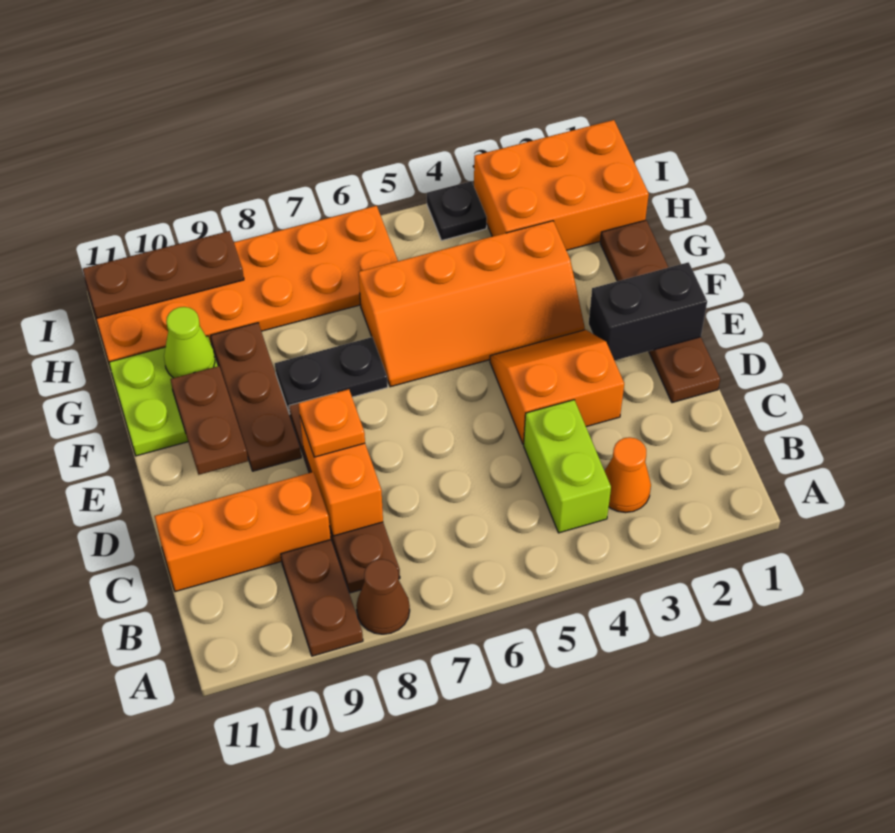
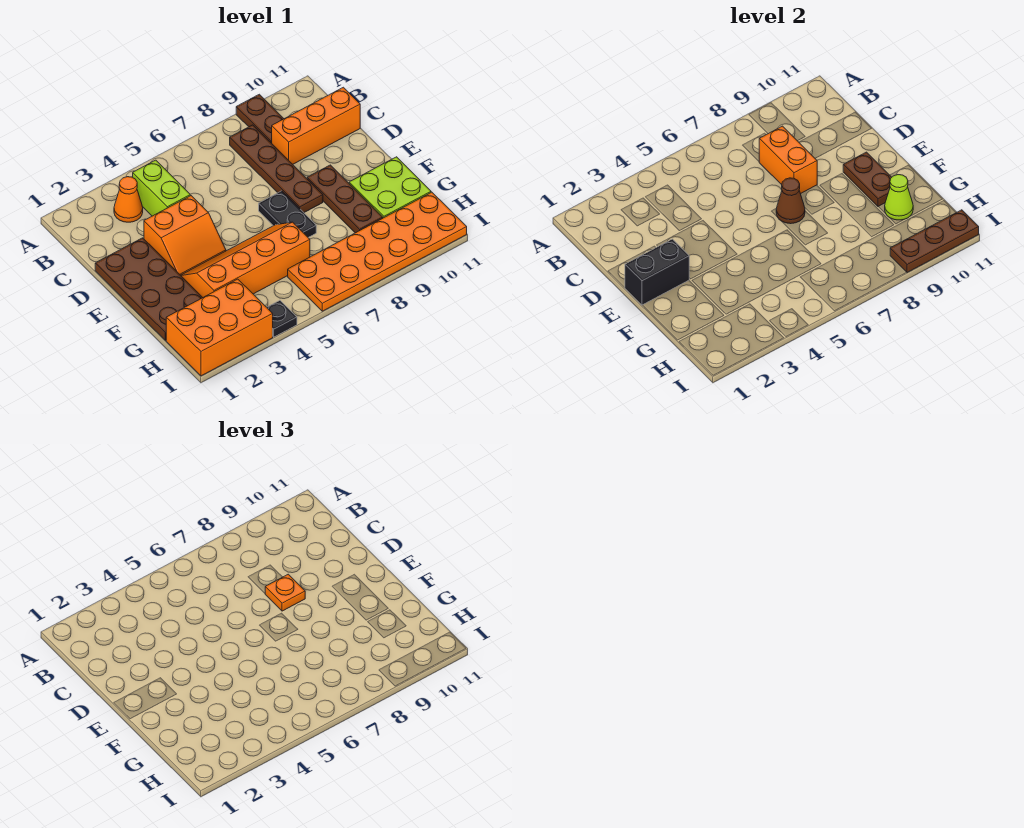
brown cone A8 level 1 -> brown cone E7 level 2
brown plate D1:G1 level 1 -> brown plate D1:G2 level 1
black plate F7:F8 level 1 -> black plate E7:F7 level 1

